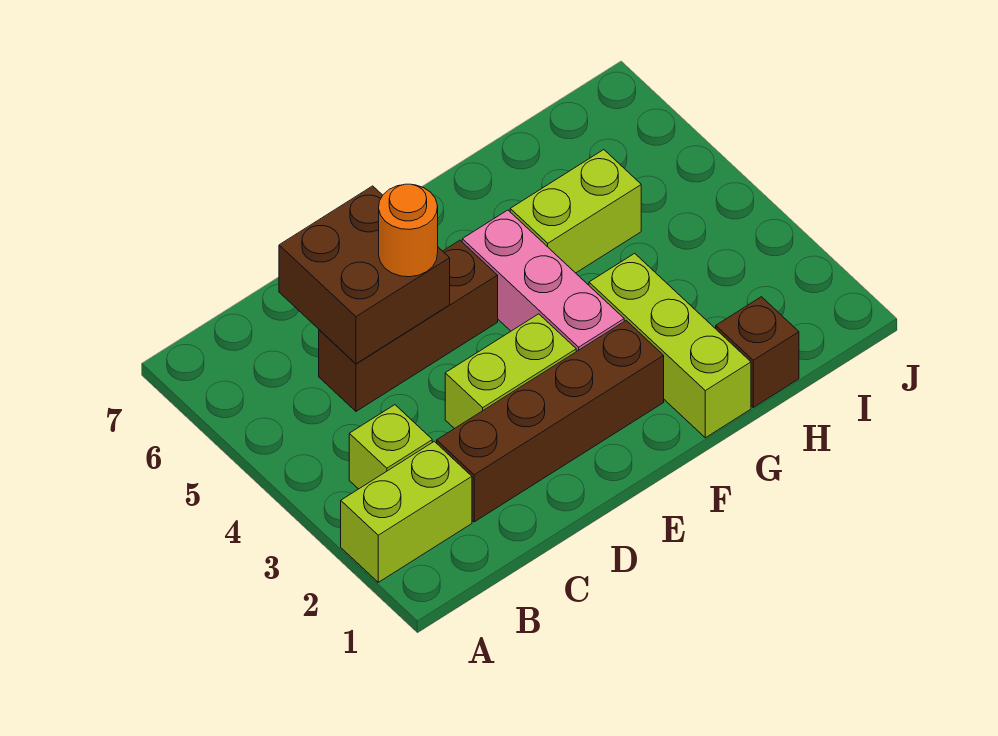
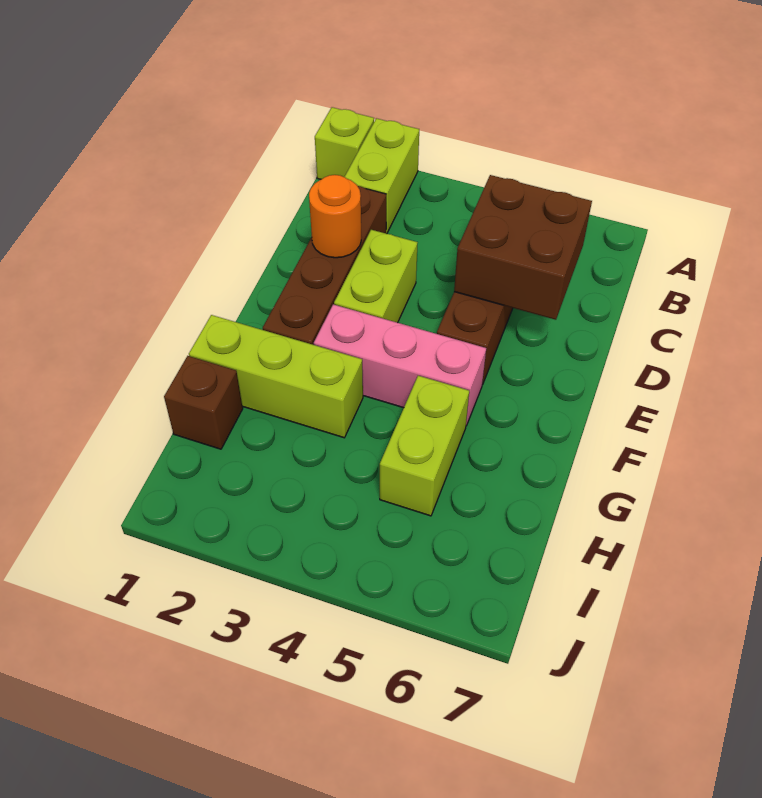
lime brick B3 level 1 -> lime brick A1 level 1
orange round brick D5 level 3 -> orange round brick D2 level 2

